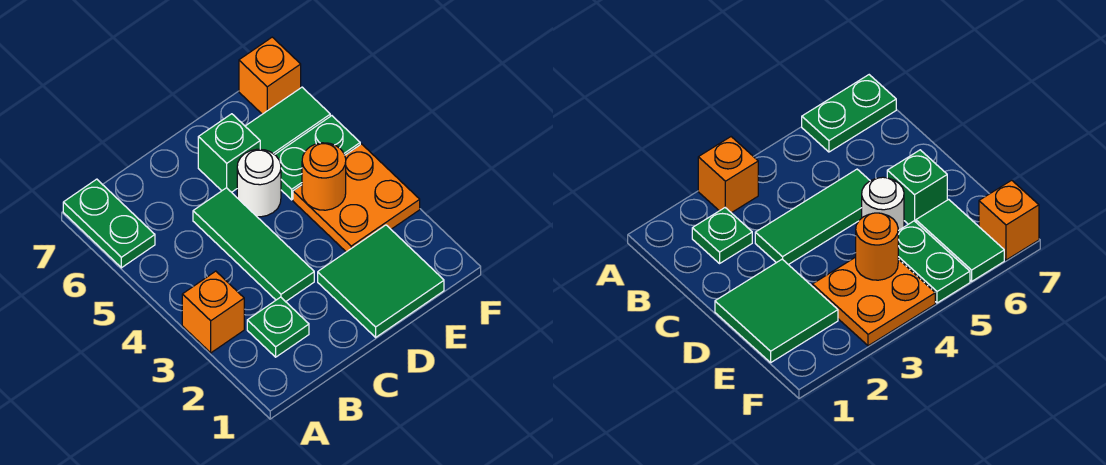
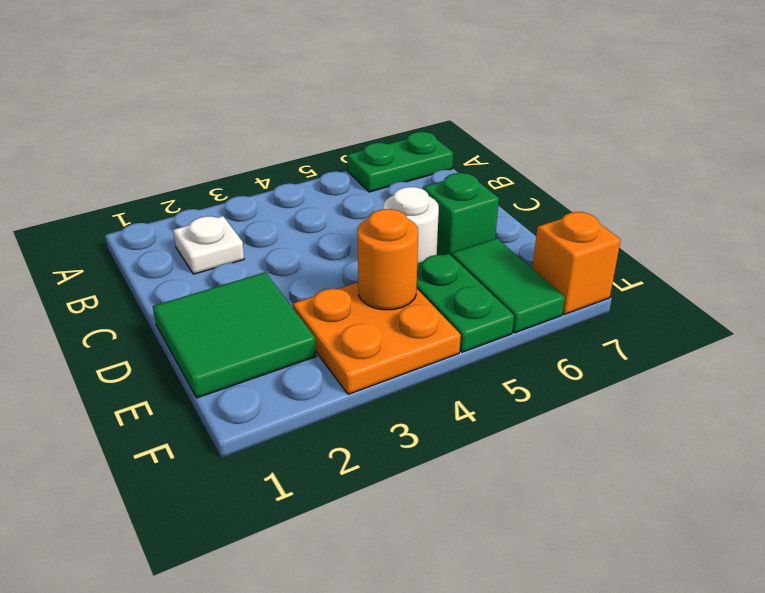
orange brick A3 level 1 -> none
green plate B2 level 1 -> white plate B2 level 1
green tile C3:C5 level 1 -> none

